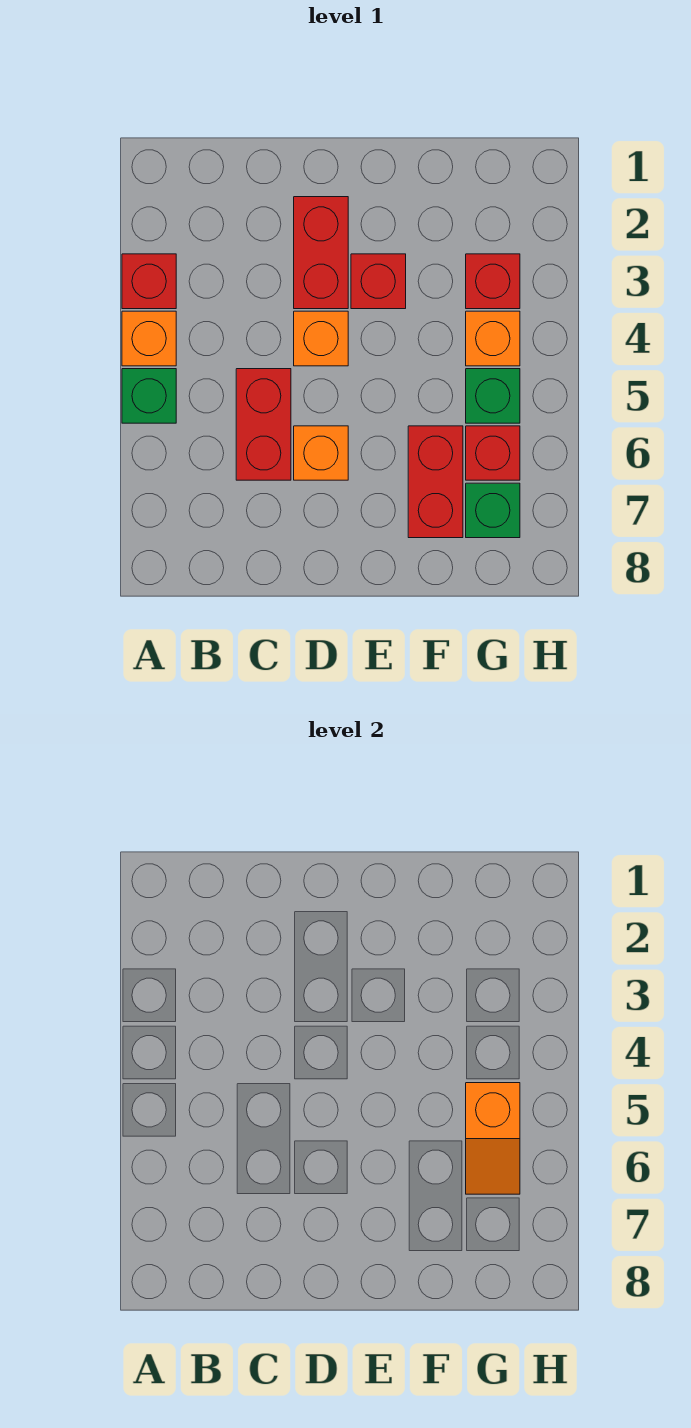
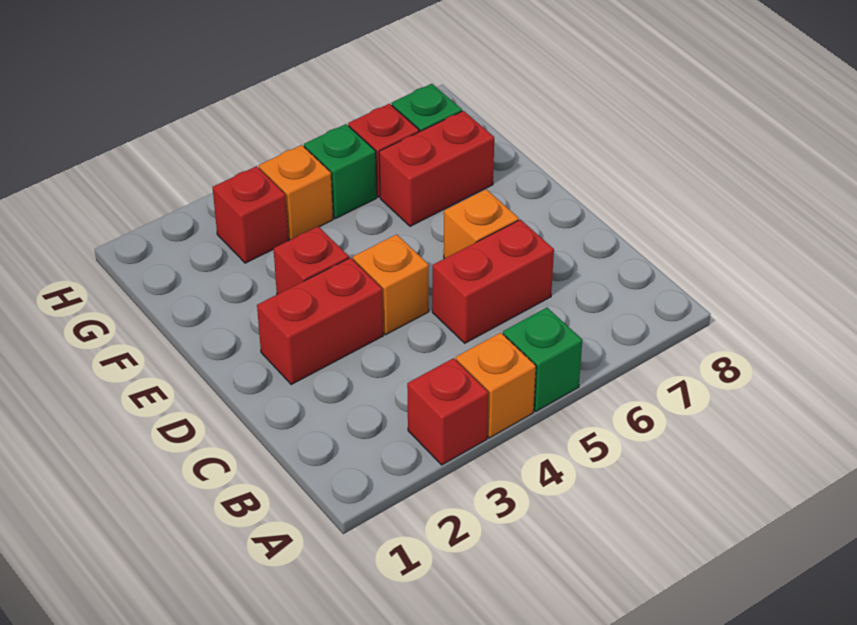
orange slope G5:G6 level 2 top 5 -> none

